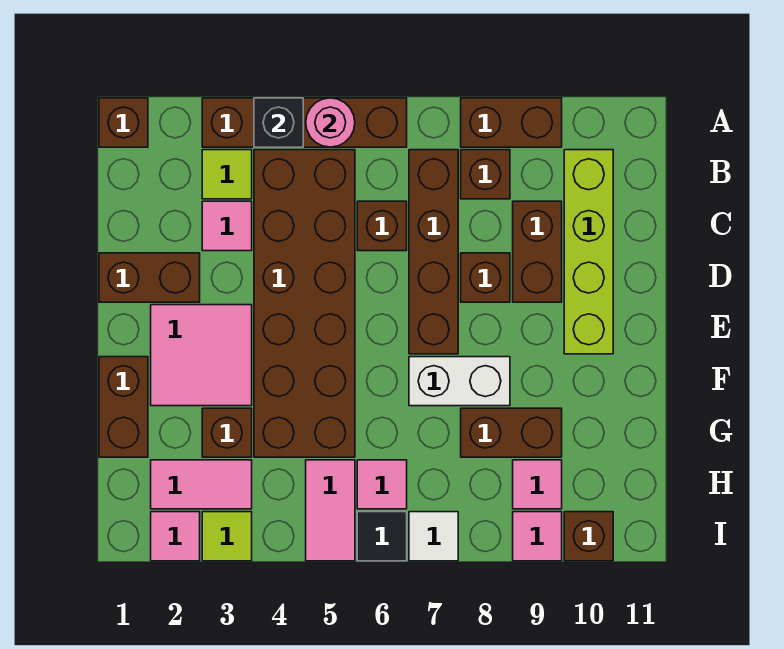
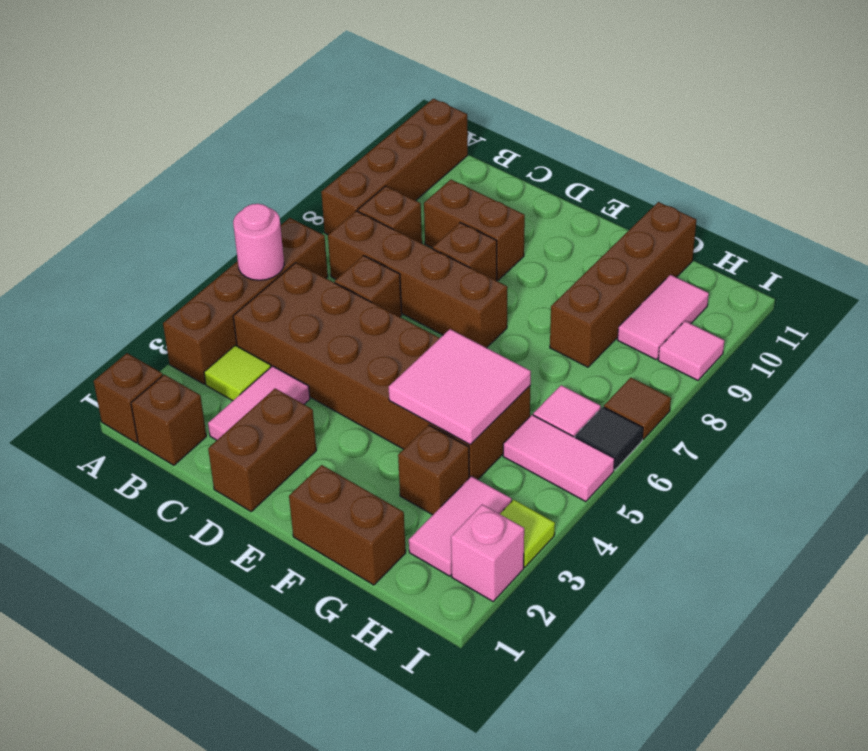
black brick A4 level 2 -> none
brown brick A8:A9 level 1 -> brown brick A8:A11 level 1
lime brick B10:E10 level 1 -> none
pink tile C3 level 1 -> pink tile C2:C3 level 1
pink tile E2:F3 level 1 -> pink tile F4:G5 level 2
white brick F7:F8 level 1 -> none
brown brick G8:G9 level 1 -> brown brick G8:G11 level 1
pink tile H9 level 1 -> pink tile H9:H10 level 1
pink tile I2 level 1 -> pink brick I2 level 1
white tile I7 level 1 -> brown tile I7 level 1
brown brick I10 level 1 -> brown brick B1 level 1

